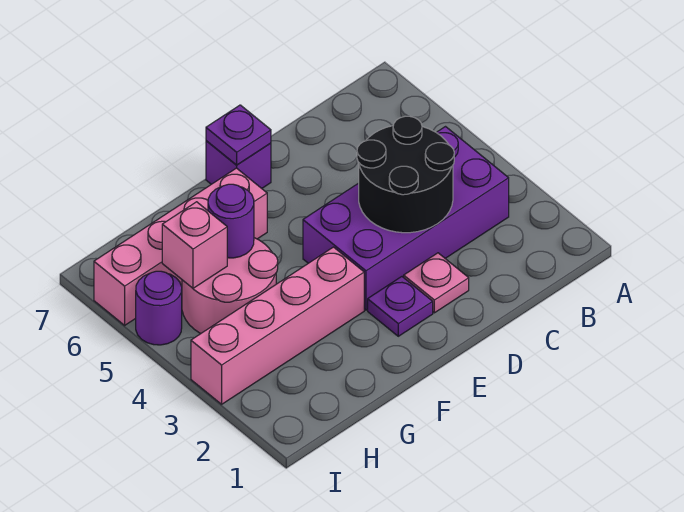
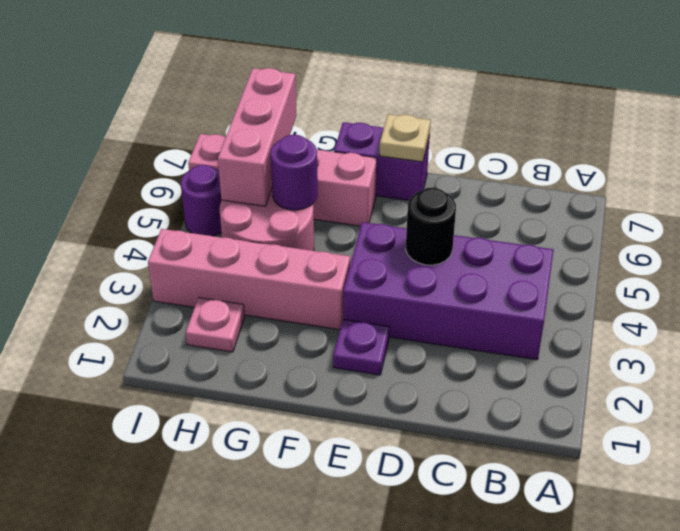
black round brick C3:D4 level 2 -> black round brick D4 level 2
pink plate D2 level 1 -> pink plate H2 level 1
purple brick E7 level 1 -> purple brick E7:F7 level 1
purple plate E7 level 2 -> tan plate E7 level 2
pink brick H5 level 2 -> pink brick H5:H7 level 2

